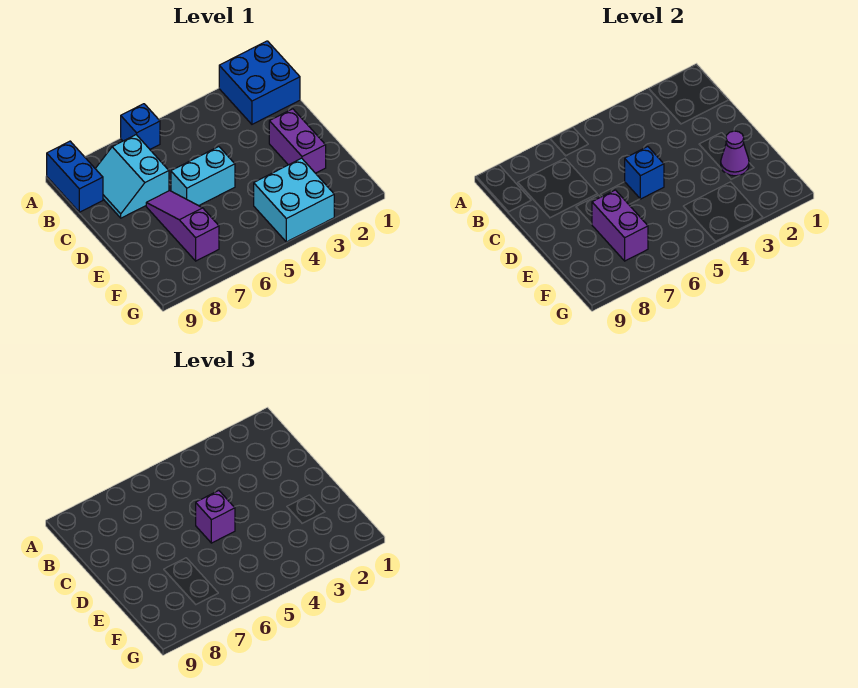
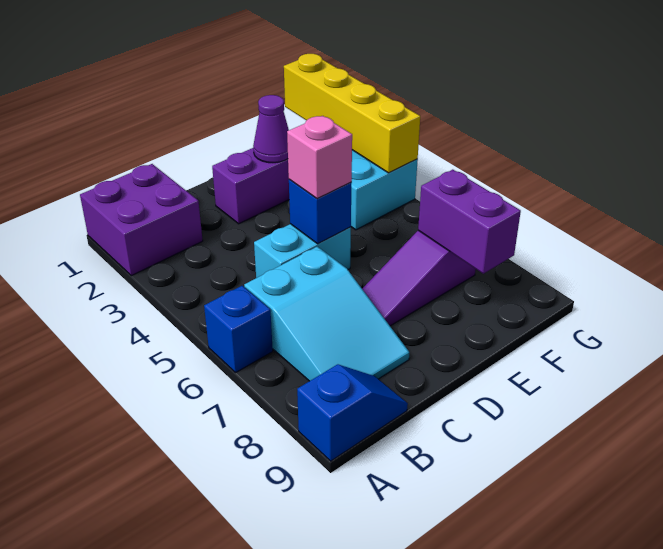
blue brick A1:B2 level 1 -> purple brick A1:B2 level 1
blue brick A9:B9 level 1 -> blue slope A9:B9 level 1 top A
cyan slope B7:C8 level 1 top 7 -> cyan slope B6:C8 level 1 top 6
cyan brick D5:D6 level 1 -> cyan brick C5:D5 level 1
purple brick D5 level 3 -> pink brick D5 level 3
purple brick E7:F7 level 2 -> purple brick F7:F8 level 2
none -> yellow brick G1:G4 level 2

